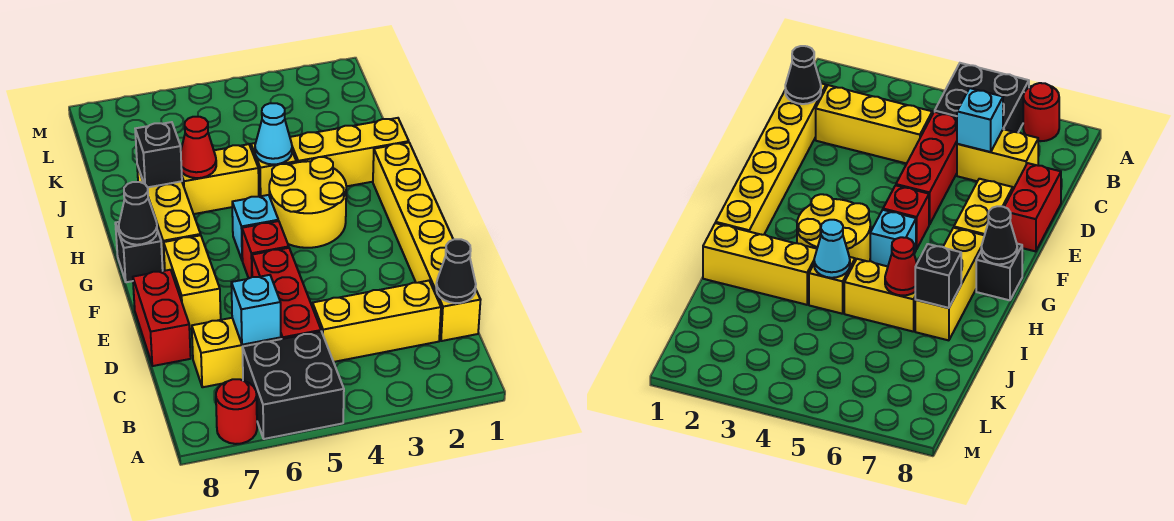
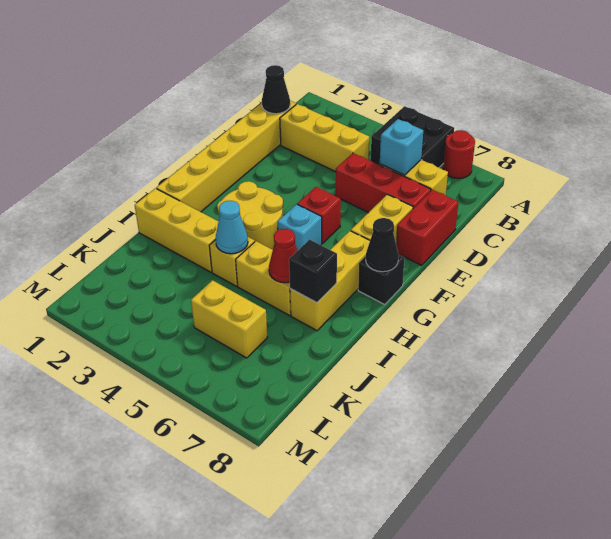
red brick C5:E5 level 1 -> red brick D5:D7 level 1
none -> yellow brick K5:K6 level 1

